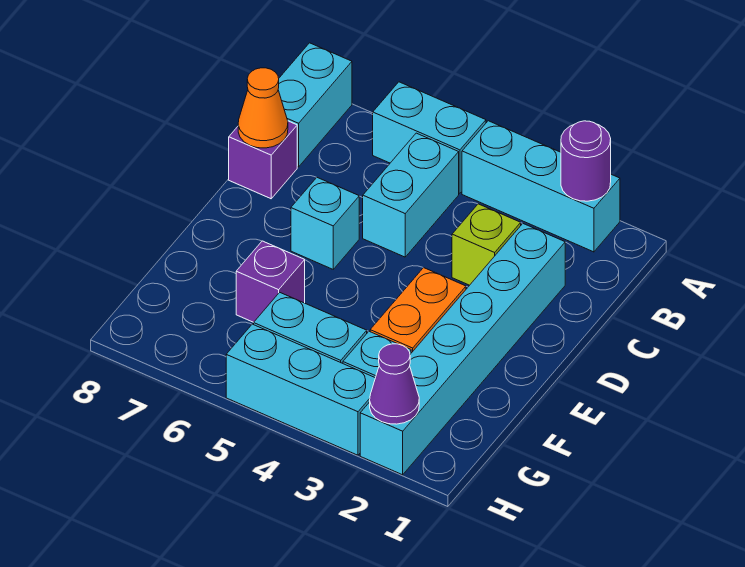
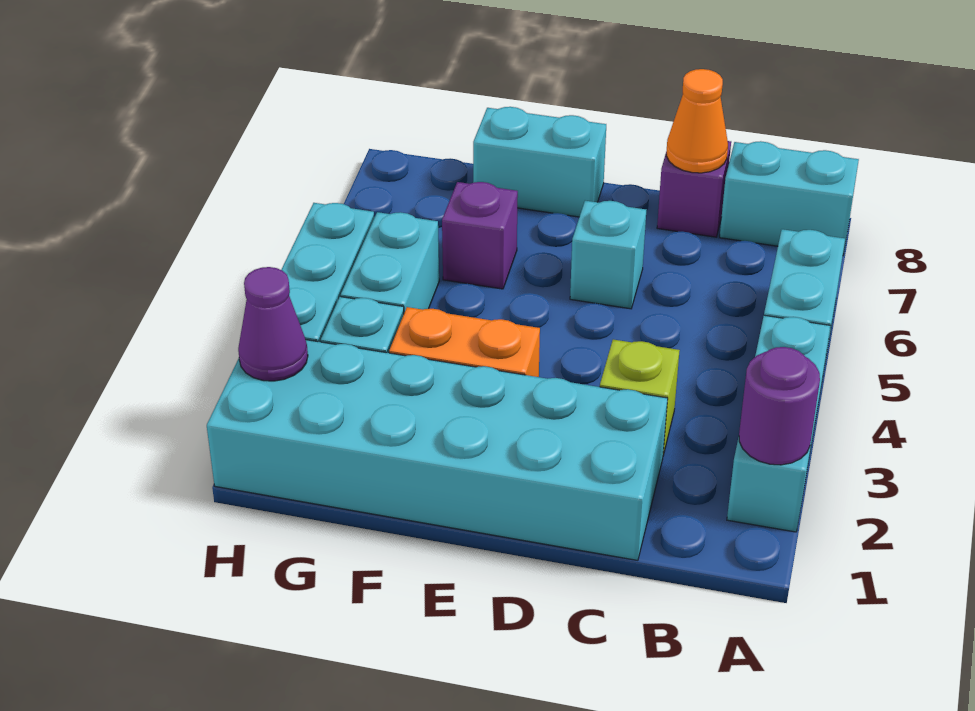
cyan brick B5:C5 level 1 -> cyan brick E8:F8 level 1
cyan brick C2:H2 level 1 -> cyan brick C1:H2 level 1

